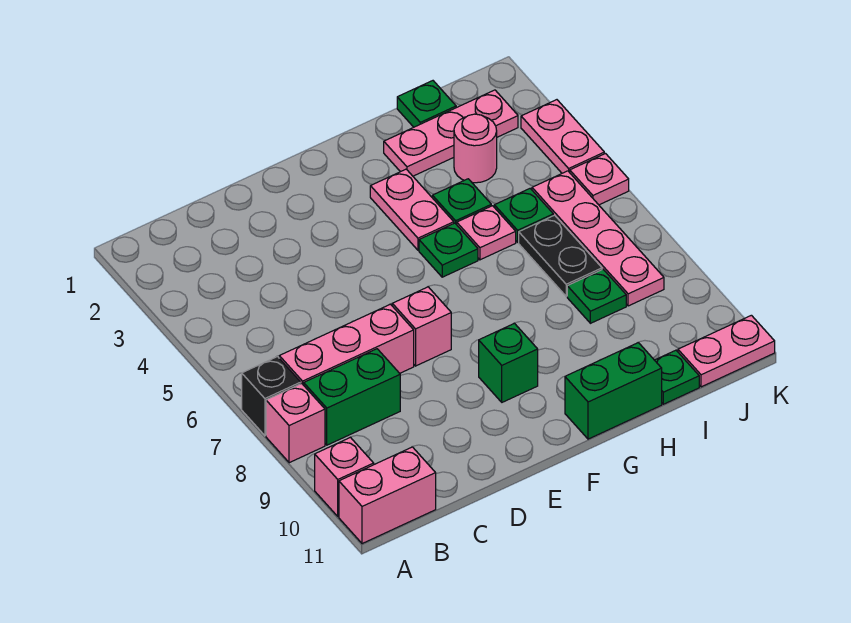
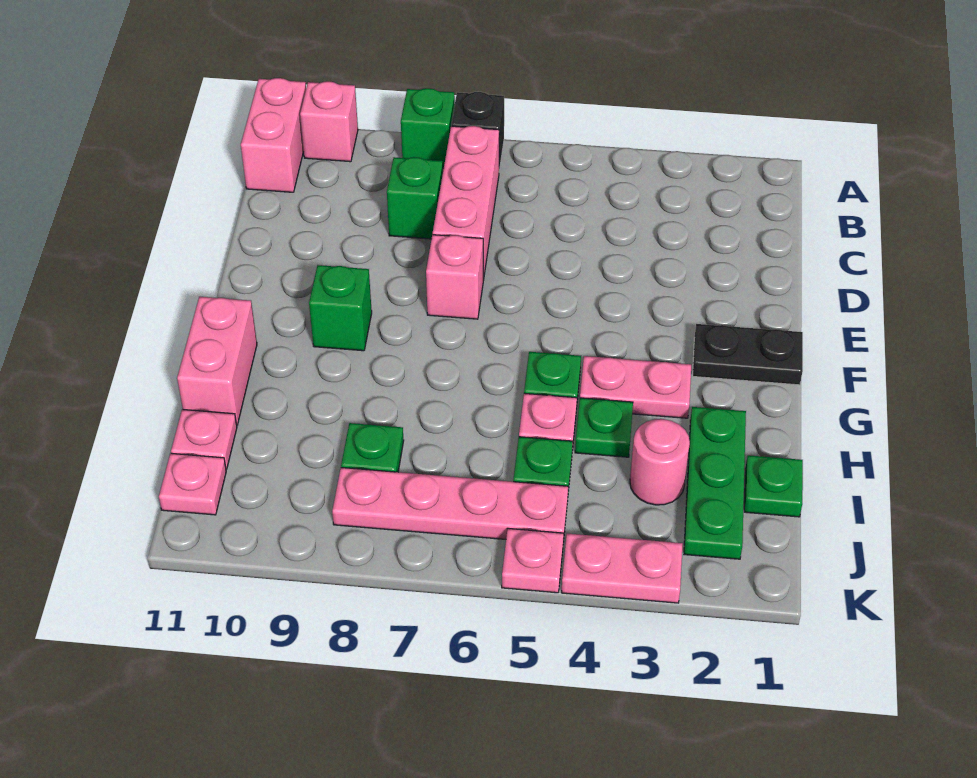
pink brick A8 level 1 -> green brick A8 level 1
green brick B8:C8 level 1 -> green brick C8 level 1
green brick G11:H11 level 1 -> pink brick G11:H11 level 1
pink plate H2:J2 level 1 -> green plate H2:J2 level 1
black plate I6:I7 level 1 -> black plate F1:F2 level 1
green plate I11 level 1 -> pink plate I11 level 1
pink plate J11:K11 level 1 -> pink plate J11 level 1

